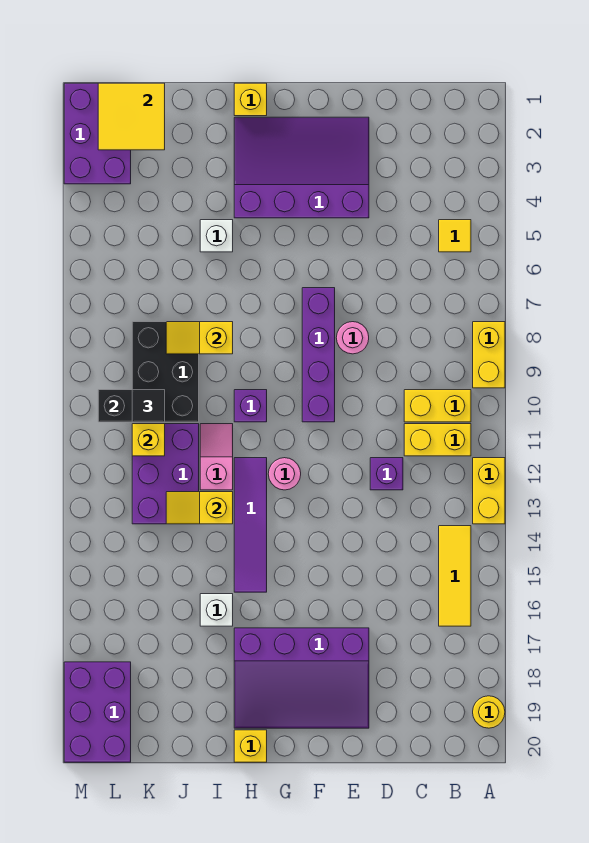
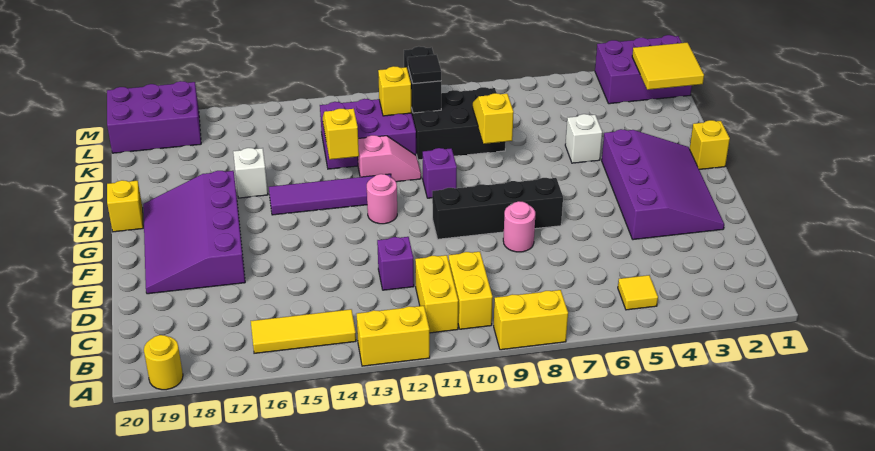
purple brick F7:F10 level 1 -> black brick F7:F10 level 1

